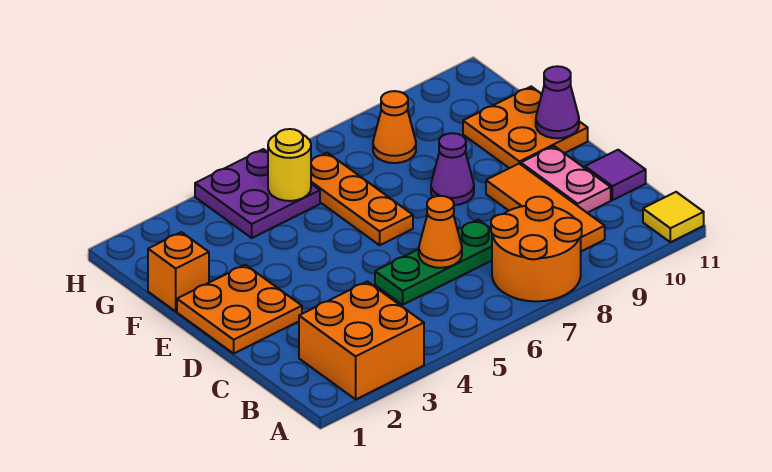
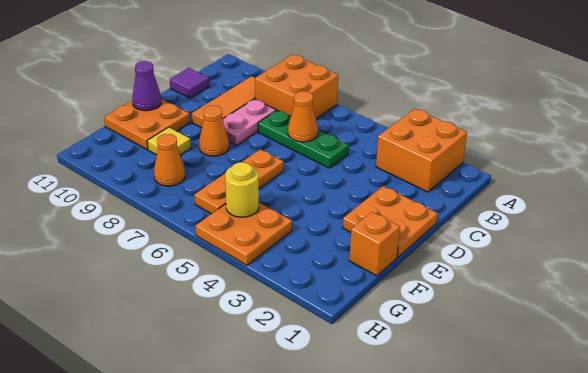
orange round brick A7:B8 level 1 -> orange brick A7:B8 level 1
yellow tile A11 level 1 -> yellow tile F9 level 1
pink plate C10:D10 level 1 -> pink plate C8:D8 level 1
purple cone E8 level 1 -> orange cone E8 level 1
purple plate G4:H5 level 1 -> orange plate G4:H5 level 1

